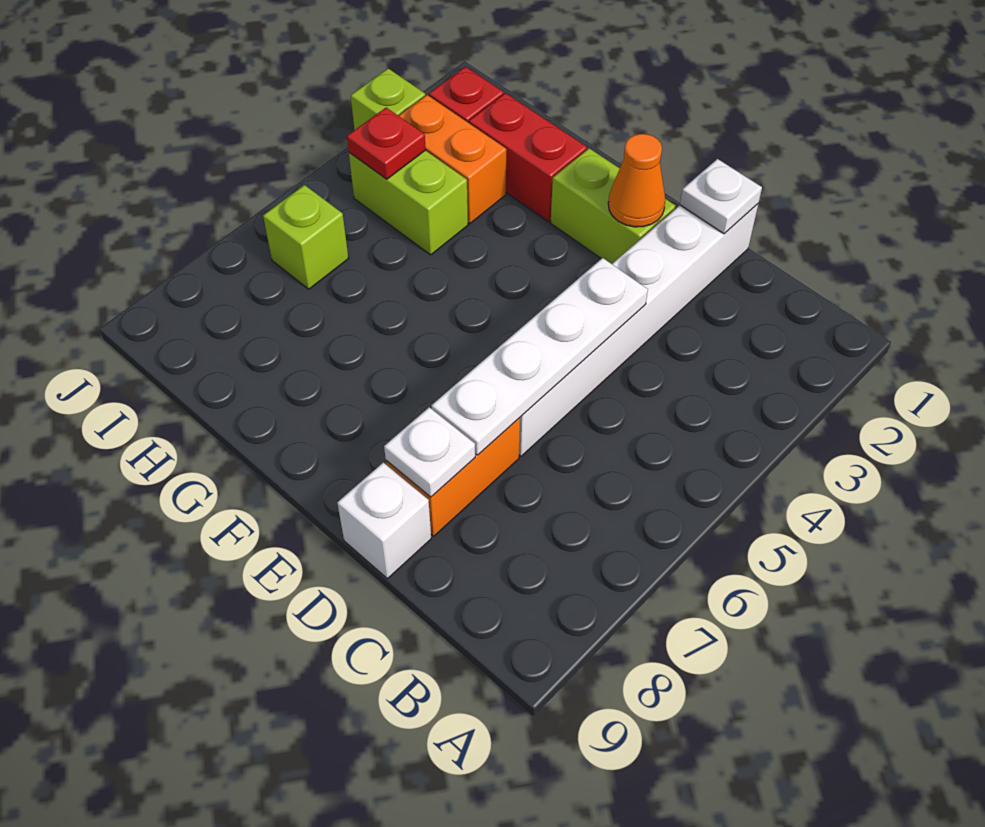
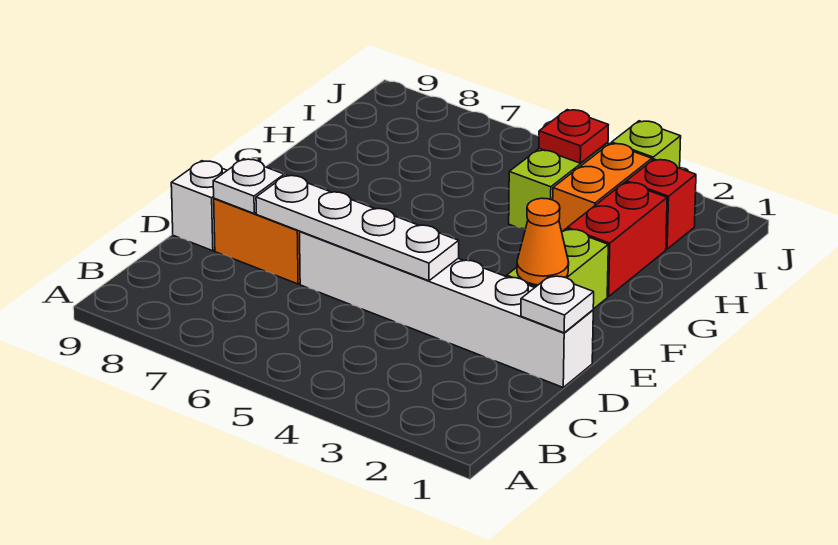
lime brick I6 level 1 -> none

